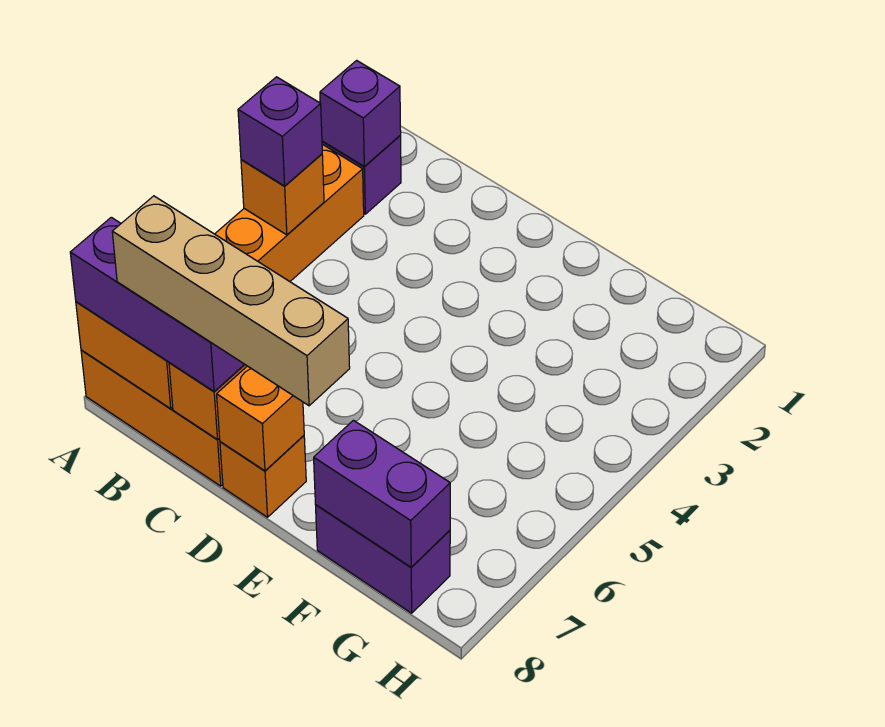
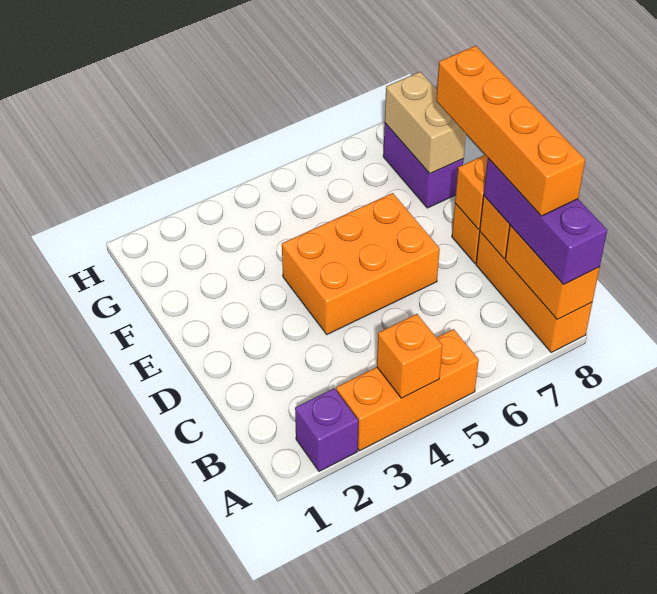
purple brick A2 level 2 -> none
purple brick A4 level 3 -> none
tan brick B8:E8 level 4 -> orange brick B8:E8 level 4
none -> orange brick D4:E6 level 1
purple brick F8:G8 level 2 -> tan brick F8:G8 level 2

